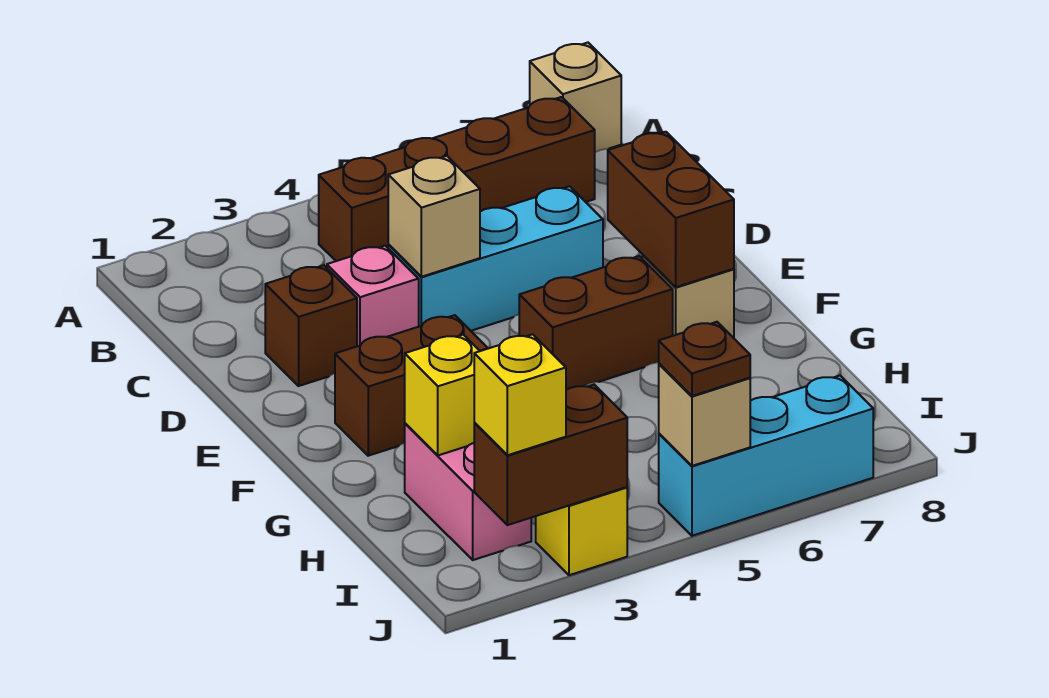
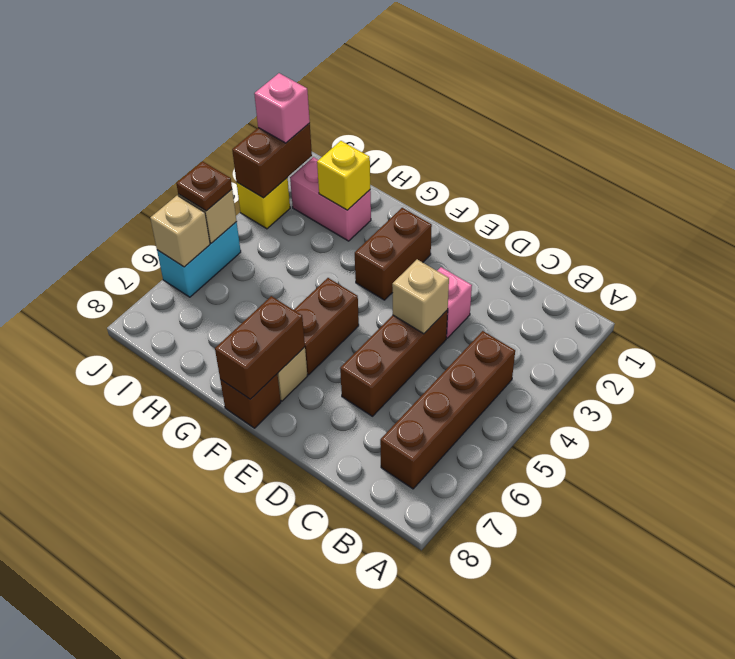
tan brick A8 level 1 -> tan brick J6 level 2
brown brick D2 level 1 -> brown brick F8 level 1
cyan brick D4:D6 level 1 -> brown brick D4:D6 level 1
brown brick E7:F7 level 2 -> brown brick F7:F8 level 2
yellow brick J2 level 3 -> pink brick J2 level 3
cyan brick J5:J7 level 1 -> cyan brick J5:J6 level 1

